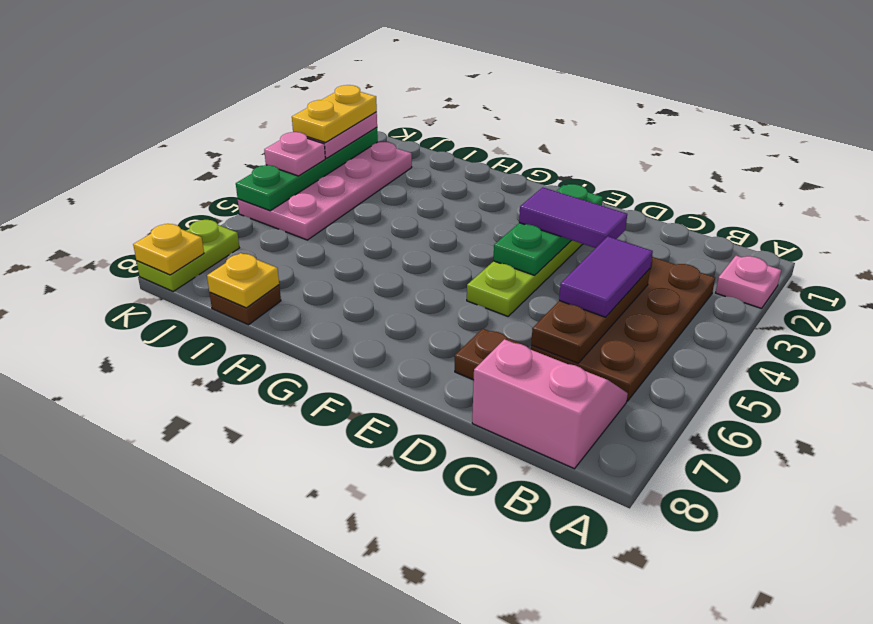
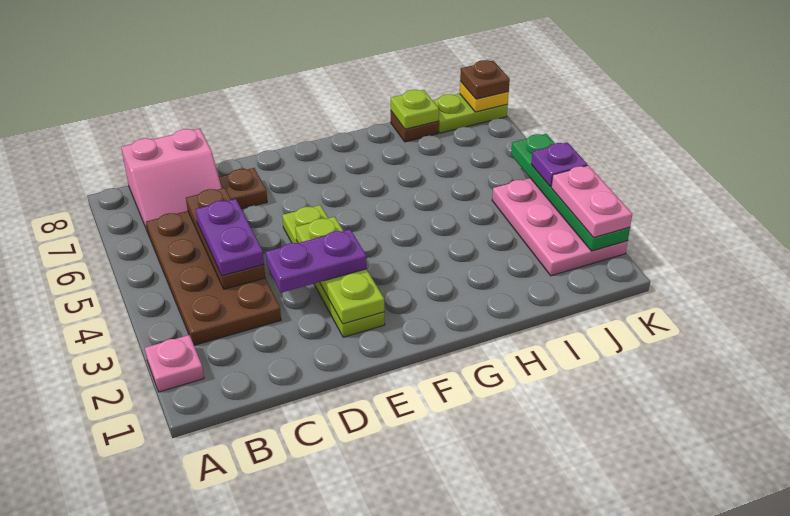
purple tile C4:C5 level 3 -> purple plate C4:C5 level 3
purple tile D3:E3 level 3 -> purple plate D3:E3 level 3
green plate E2:E4 level 2 -> lime plate E2:E4 level 2
yellow plate I8 level 2 -> lime plate I8 level 2
pink plate J2:K5 level 1 -> pink plate J2:K4 level 1
yellow plate K2:K3 level 4 -> none
pink plate K4 level 3 -> purple plate K4 level 3
lime plate K7:K8 level 1 -> lime plate J8:K8 level 1
none -> brown plate K8 level 3

